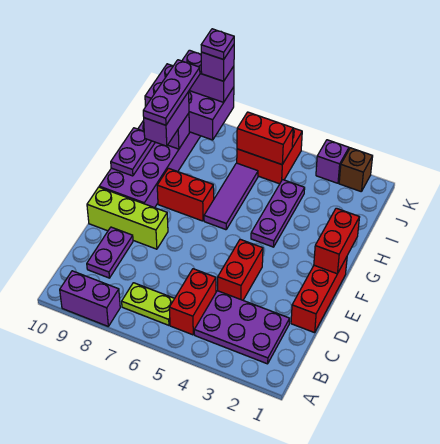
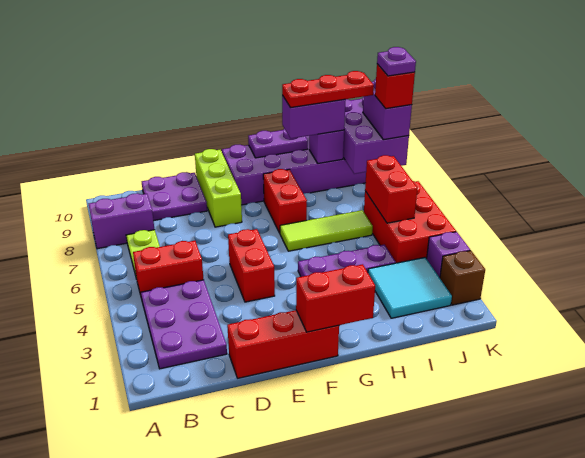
purple brick A8:A9 level 1 -> purple brick A8:B8 level 1
purple plate C9:D9 level 1 -> purple plate C9:D10 level 1
red brick D4:E4 level 1 -> red brick E4:E5 level 1
purple tile G6:I6 level 1 -> lime tile G6:I6 level 1
purple plate H9:J9 level 4 -> red plate H9:J9 level 4
none -> cyan tile I2:J3 level 1
red brick J5:K6 level 1 -> red brick J4:K6 level 1
purple brick K8 level 4 -> red brick K8 level 4

